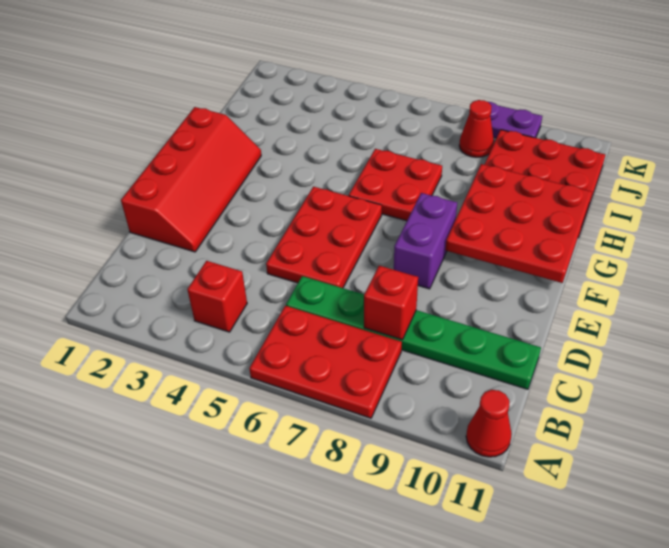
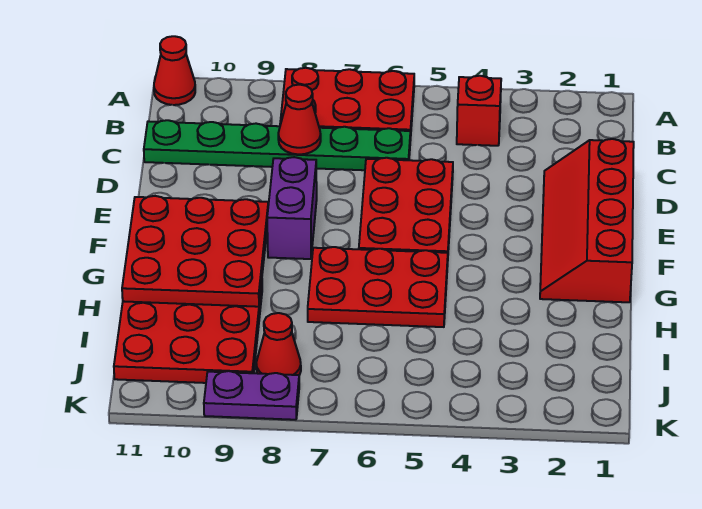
red brick C8 level 2 -> red cone C8 level 2
red plate G6:H7 level 1 -> red plate G5:H7 level 1

